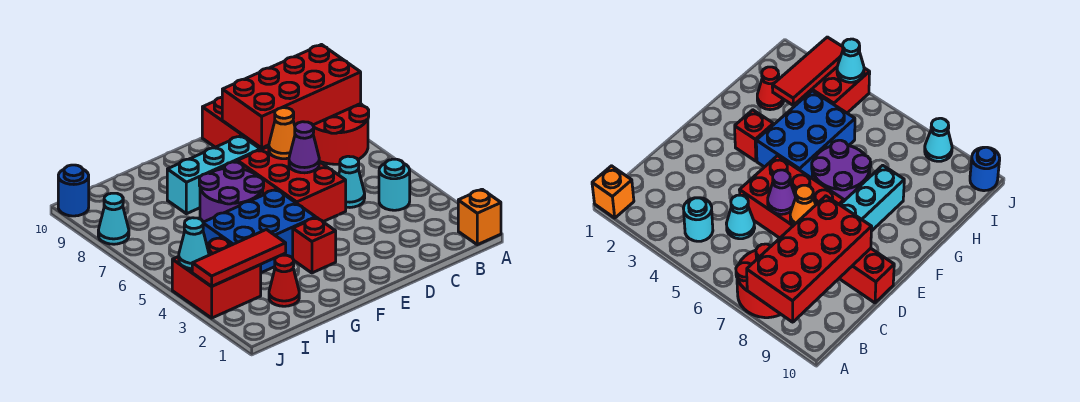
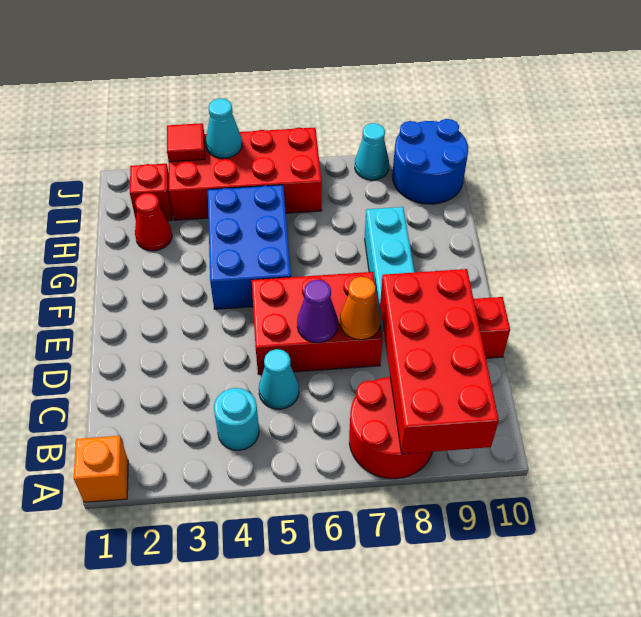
red brick F3 level 1 -> red brick I2 level 1
purple round brick F6:G7 level 1 -> none
red tile H3:J3 level 2 -> red tile J3 level 2
red brick I3:J4 level 1 -> red brick I3:J6 level 1
blue round brick J10 level 1 -> blue round brick I9:J10 level 1

